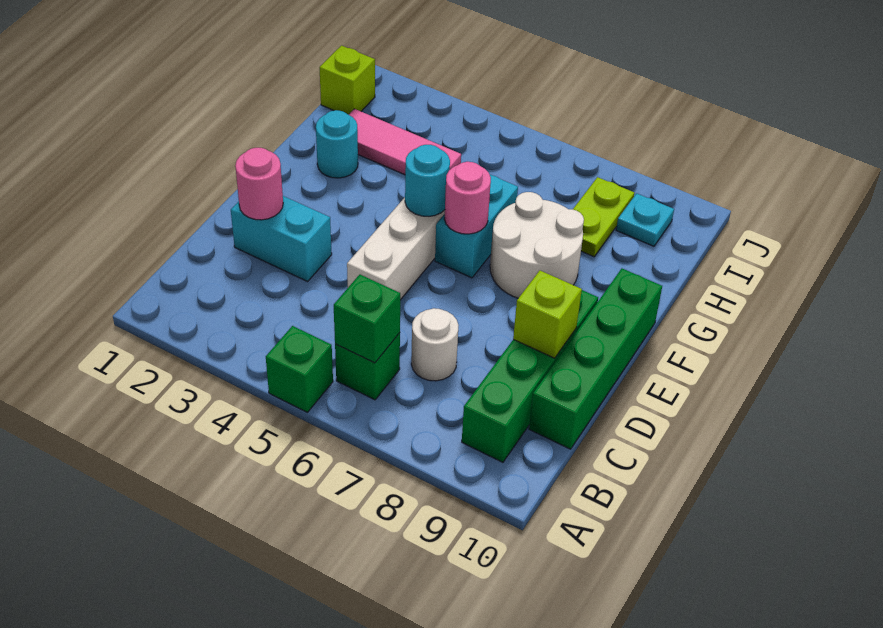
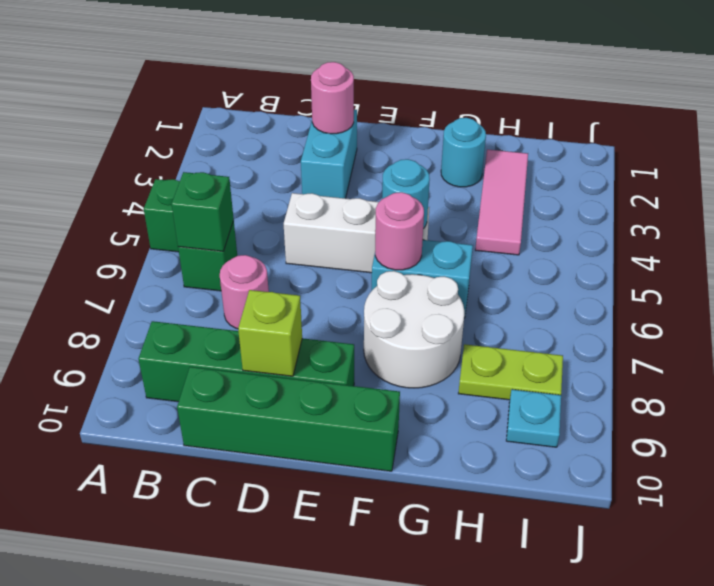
white round brick C7 level 1 -> pink round brick C7 level 1
lime brick I1 level 1 -> none

